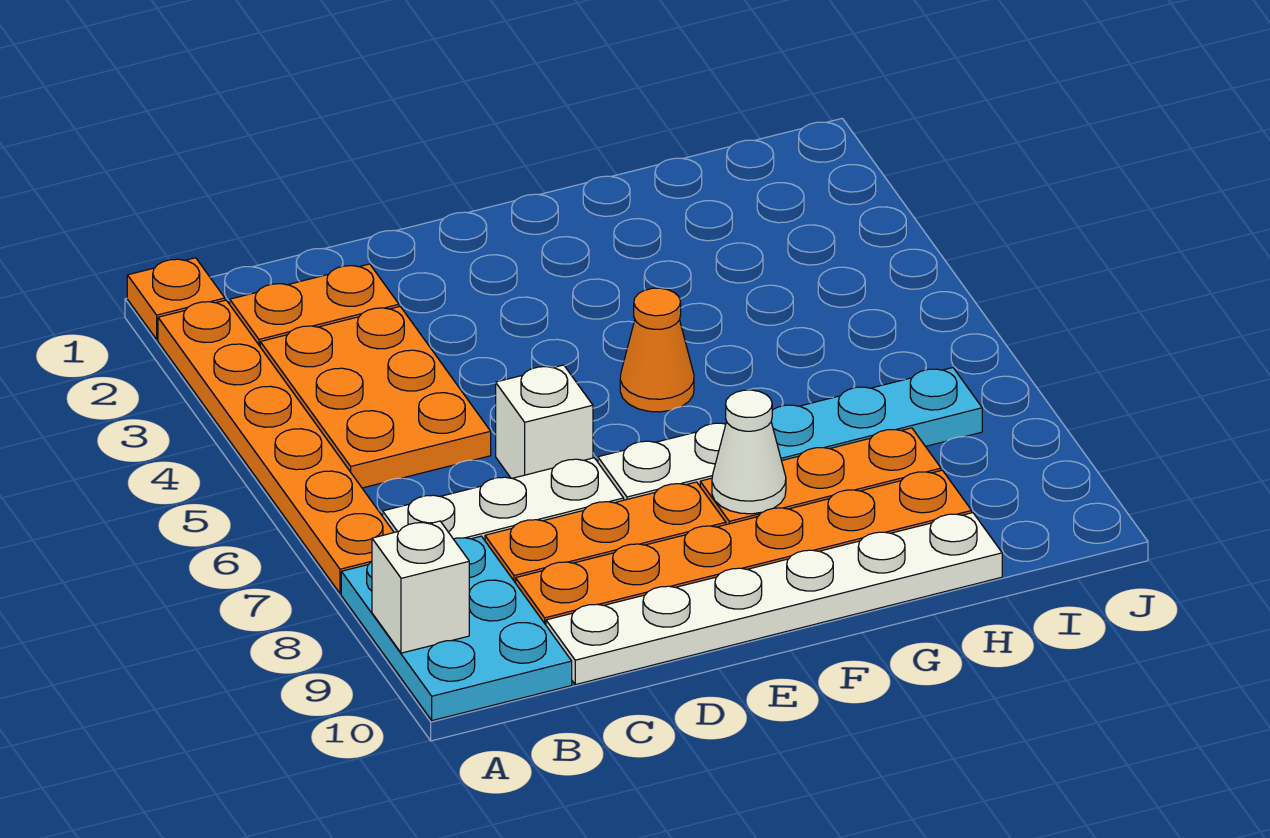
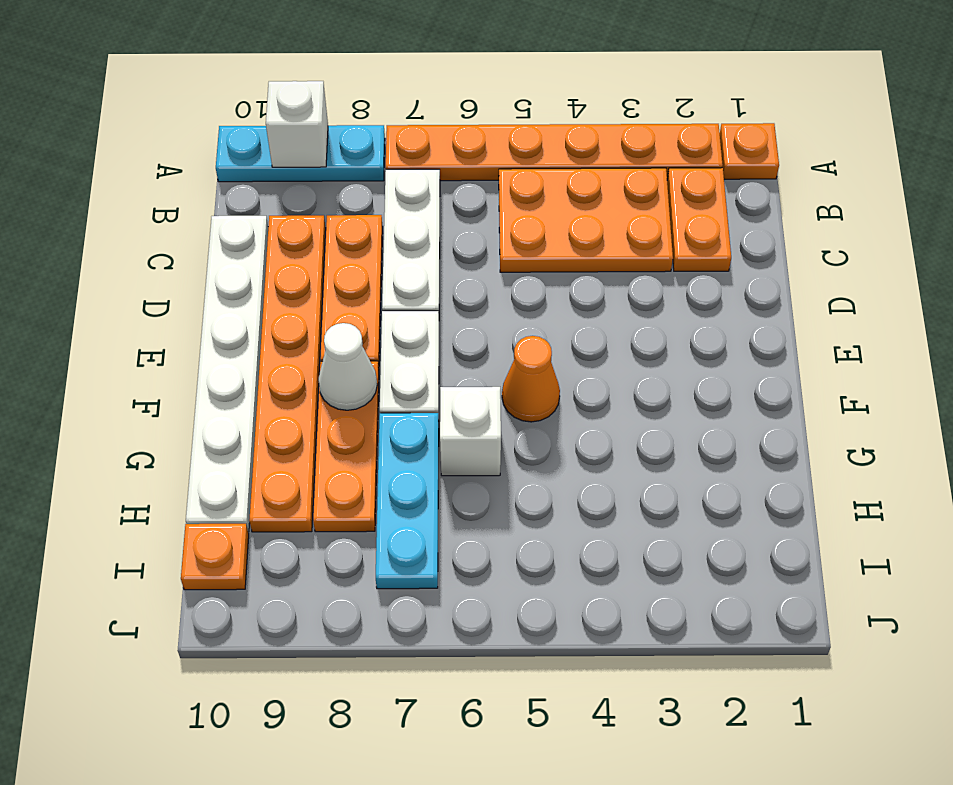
cyan plate A8:B10 level 1 -> cyan plate A8:A10 level 1
white brick D6 level 1 -> white brick G6 level 1
none -> orange plate I10 level 1

